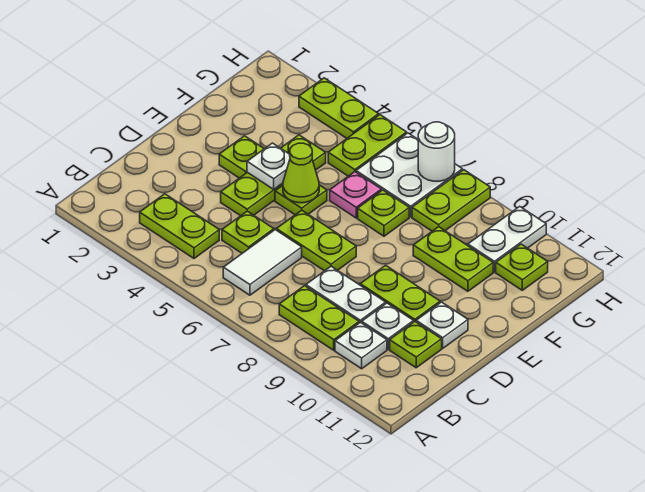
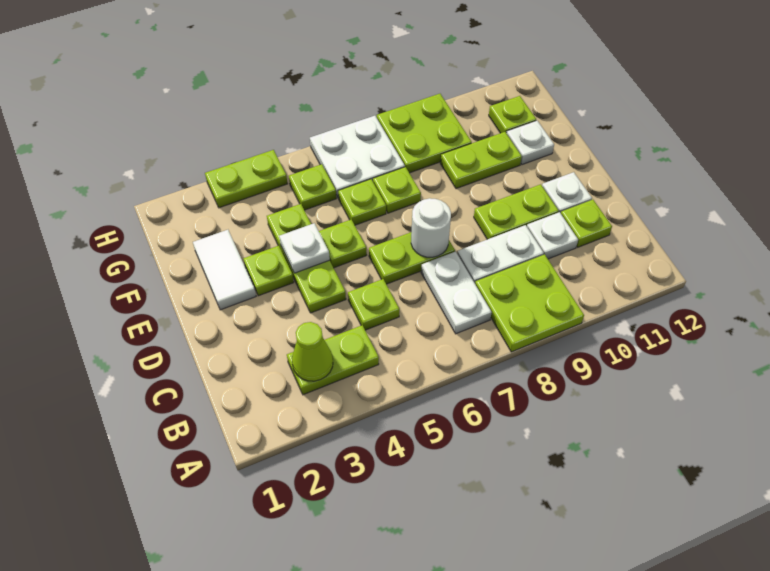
white tile B6:C6 level 1 -> white tile E2:F2 level 1
lime plate B8:B9 level 1 -> lime plate A8:B9 level 1
white plate B10 level 1 -> white plate F11 level 1
lime cone E5 level 2 -> lime cone B3 level 2
pink plate F6 level 1 -> lime plate F6 level 1
lime plate G5:H5 level 1 -> lime plate G5 level 1
lime plate G8:H8 level 1 -> lime plate G8:H9 level 1
white plate G10:H10 level 1 -> white plate B7:C7 level 1
white round brick H7 level 2 -> white round brick D7 level 2

